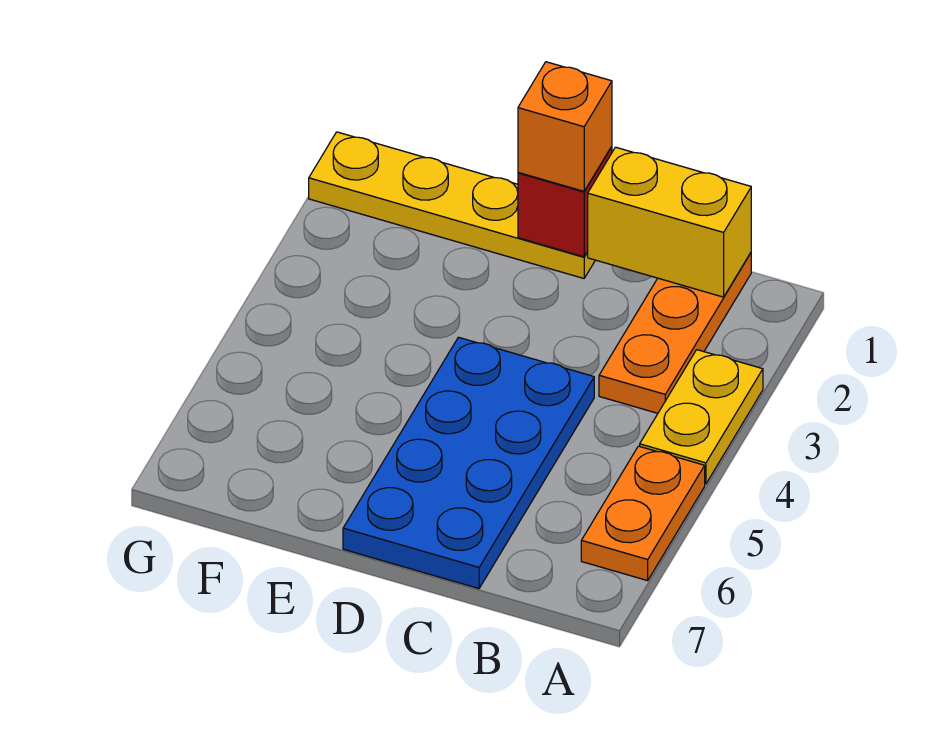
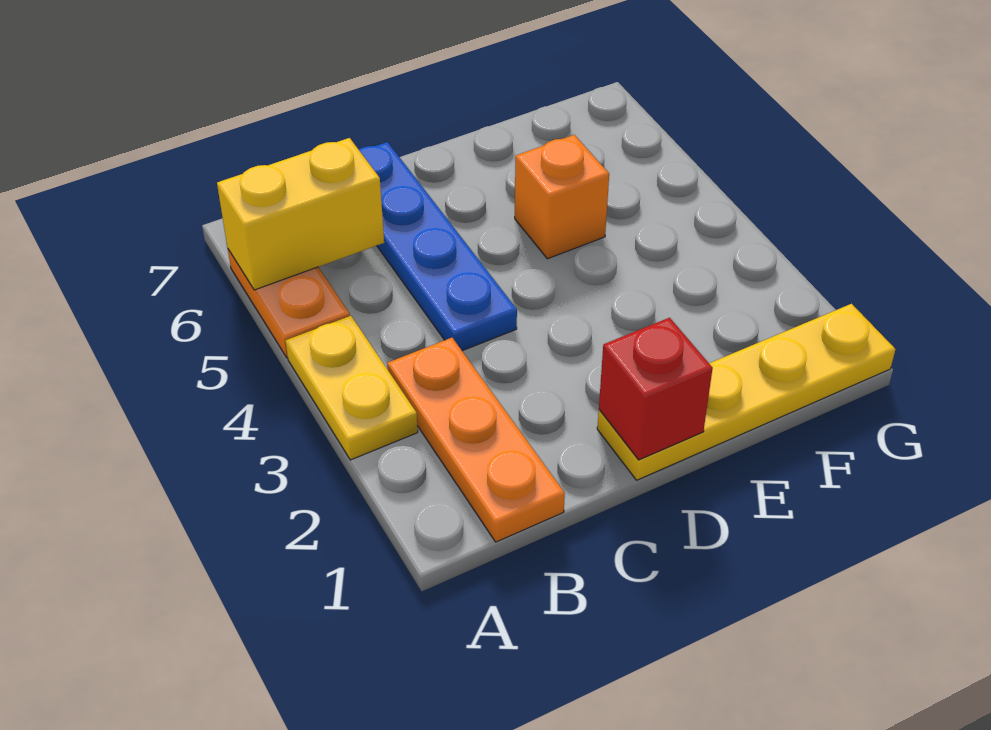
yellow brick B1:C1 level 2 -> yellow brick A6:B6 level 2
blue plate C4:D7 level 1 -> blue plate C4:C7 level 1
orange brick D1 level 3 -> orange brick E5 level 1

